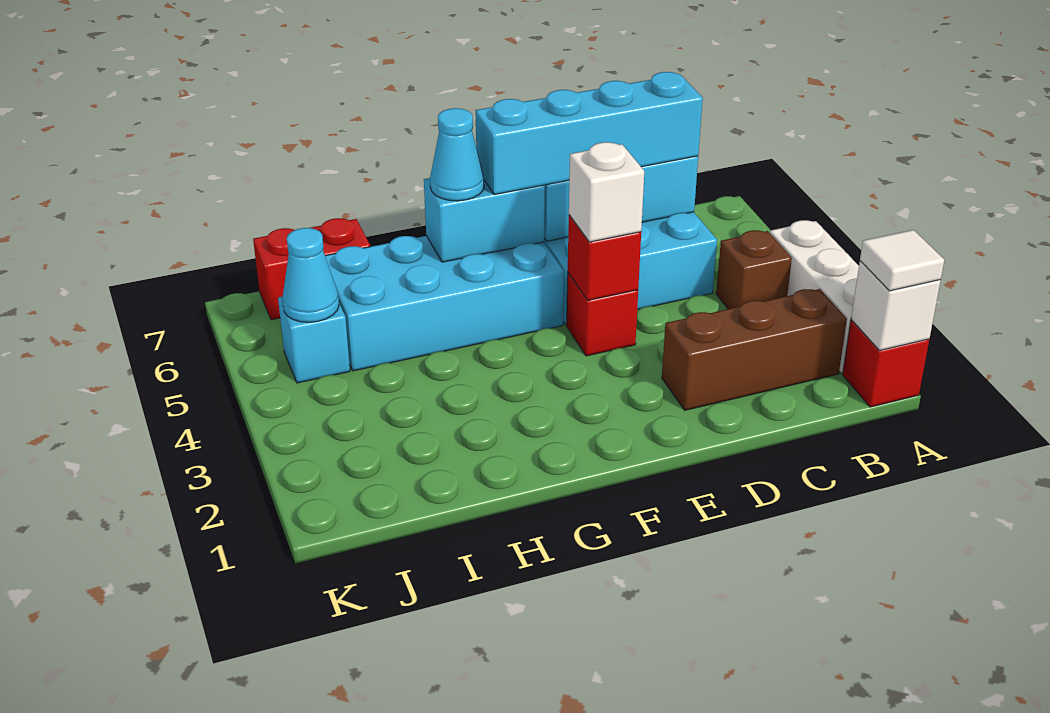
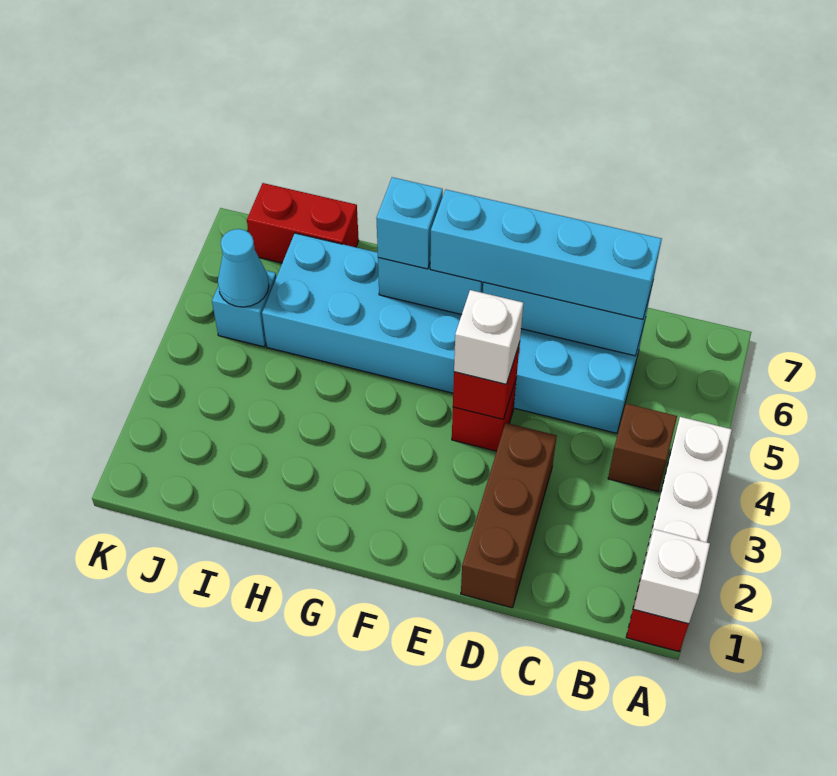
white tile A1 level 3 -> none
brown brick B2:D2 level 1 -> brown brick D1:D3 level 1
cyan cone G6 level 3 -> cyan brick G6 level 3

